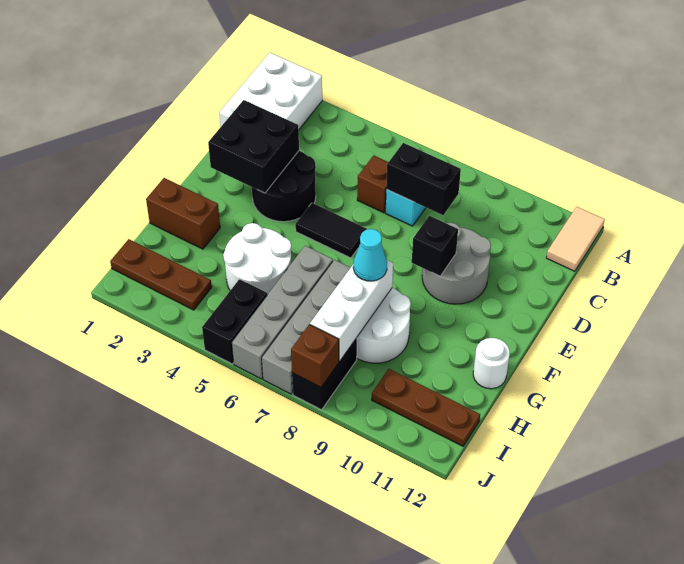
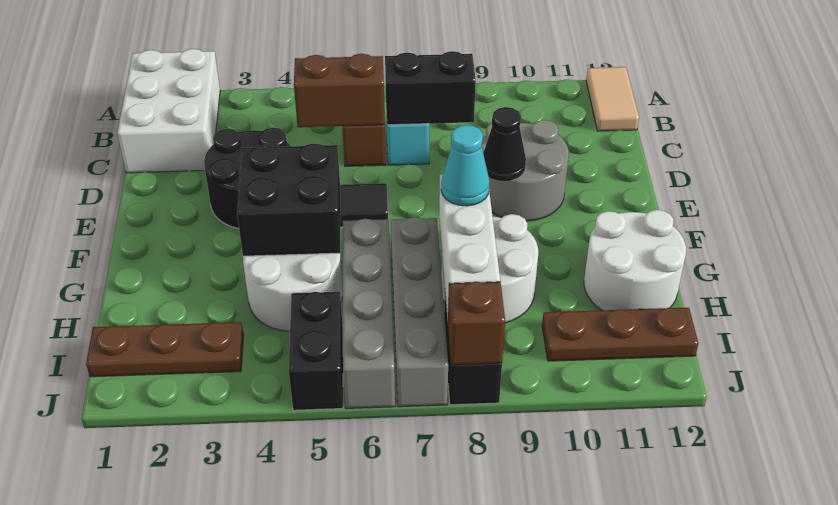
black brick D2:E3 level 2 -> black brick F4:G5 level 2
black brick E9 level 2 -> black cone E9 level 2
brown brick G1:G2 level 1 -> brown brick C5:C6 level 2
white round brick G12 level 1 -> white round brick G11:H12 level 1

